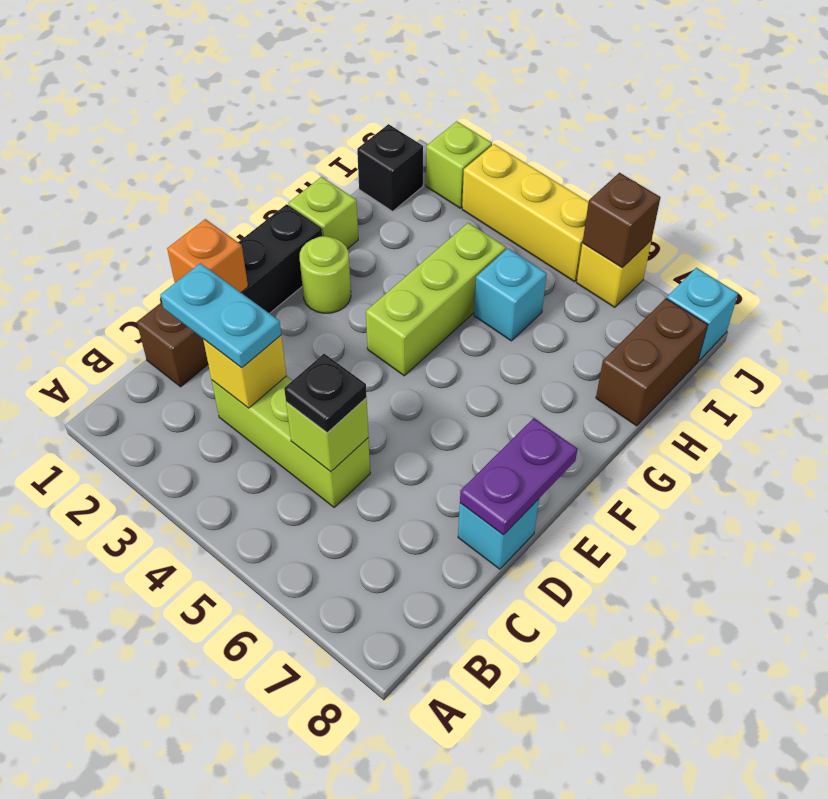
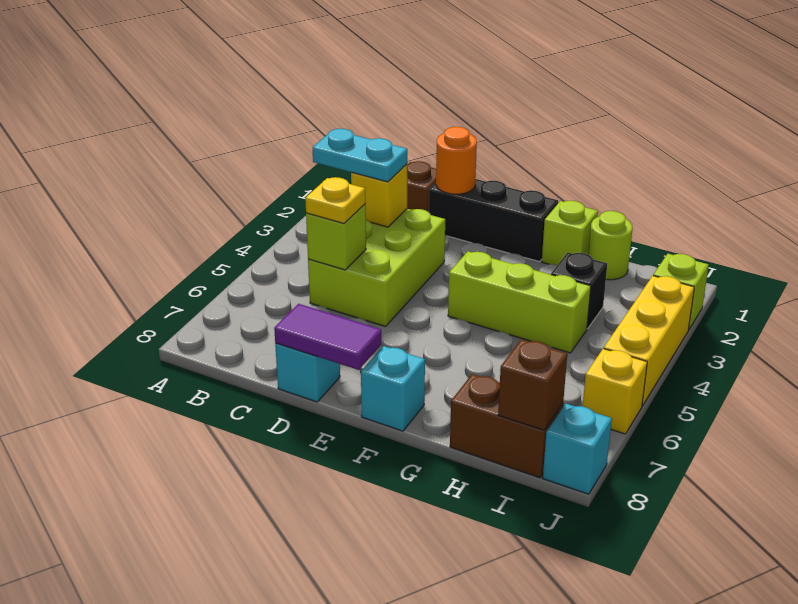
cyan plate C2:C3 level 3 -> cyan plate B3:C3 level 3
lime brick C3:C5 level 1 -> lime brick C3:D5 level 1
black plate C5 level 3 -> yellow plate C5 level 3
orange brick D1 level 2 -> orange round brick D1 level 2
purple plate D8:E8 level 2 -> purple tile D8:E8 level 2
lime round brick F2 level 1 -> lime round brick H1 level 1
cyan brick H5 level 1 -> cyan brick F8 level 1
black brick I1 level 1 -> black brick H3 level 1
brown brick J6 level 2 -> brown brick I8 level 2

